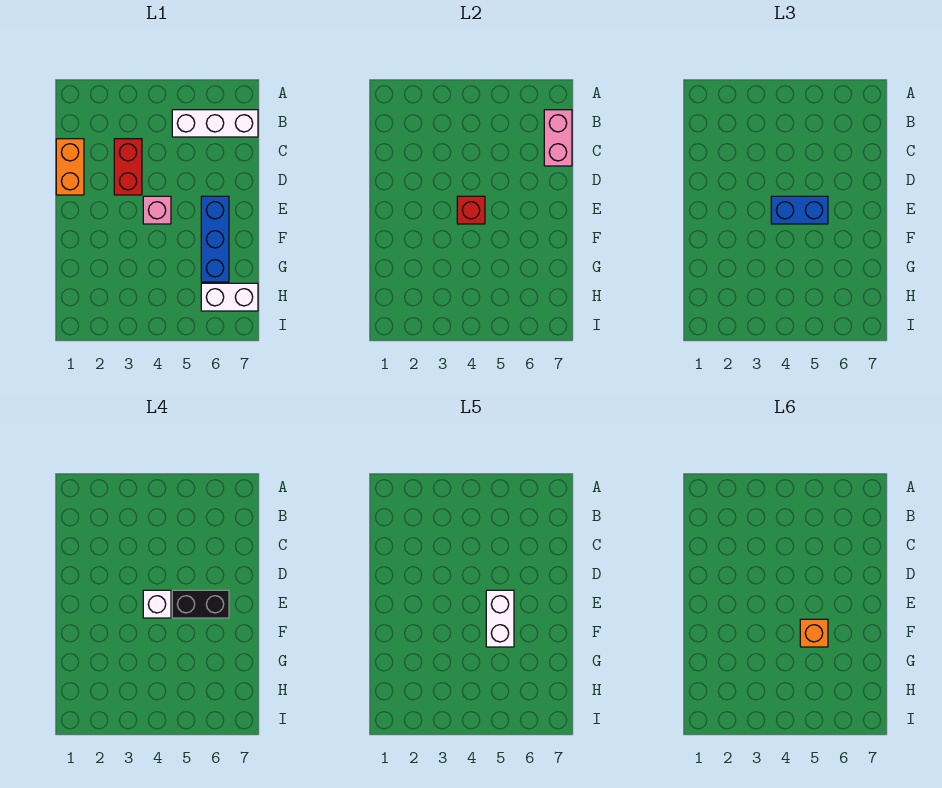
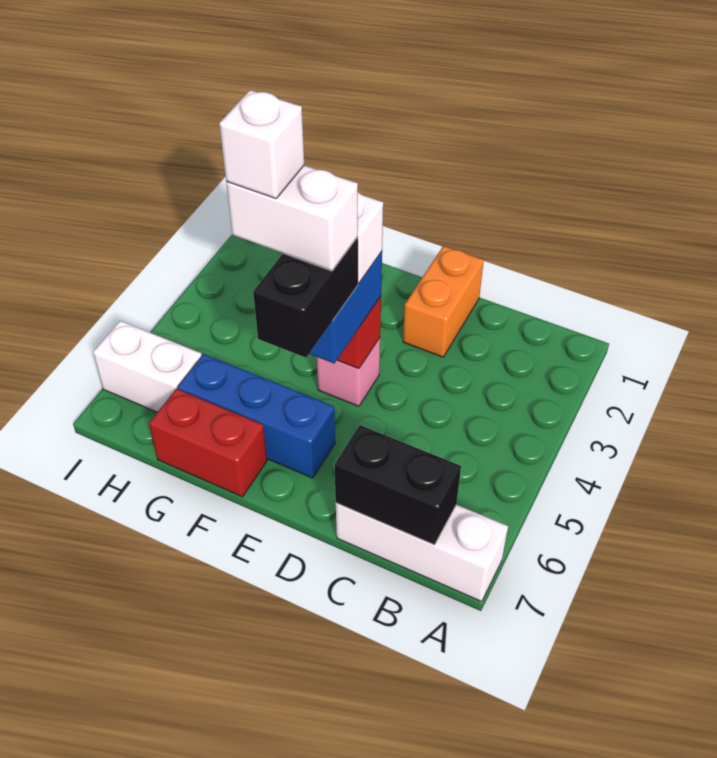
white brick B5:B7 level 1 -> white brick A7:C7 level 1
pink brick B7:C7 level 2 -> black brick B7:C7 level 2
orange brick C1:D1 level 1 -> orange brick D1:D2 level 1
red brick C3:D3 level 1 -> red brick F7:G7 level 1
orange brick F5 level 6 -> white brick F5 level 6
white brick H6:H7 level 1 -> white brick H6:I6 level 1

